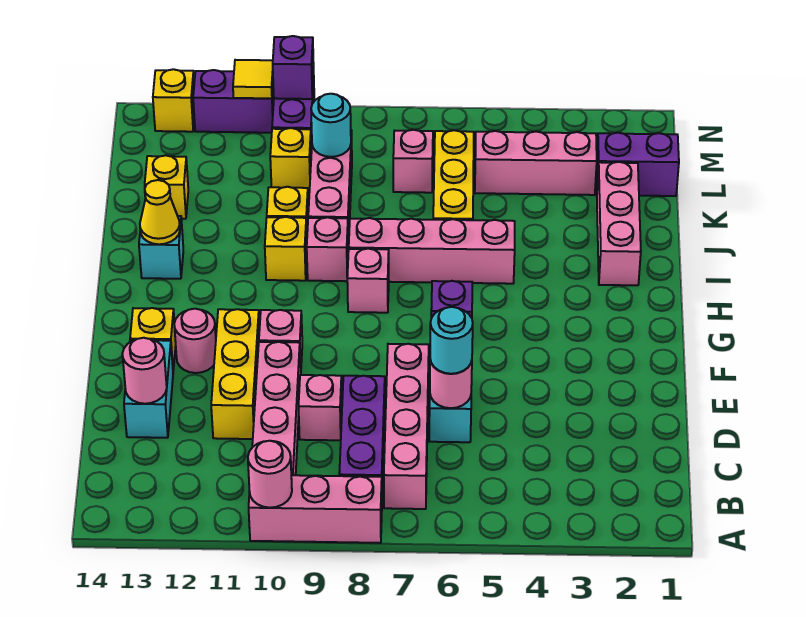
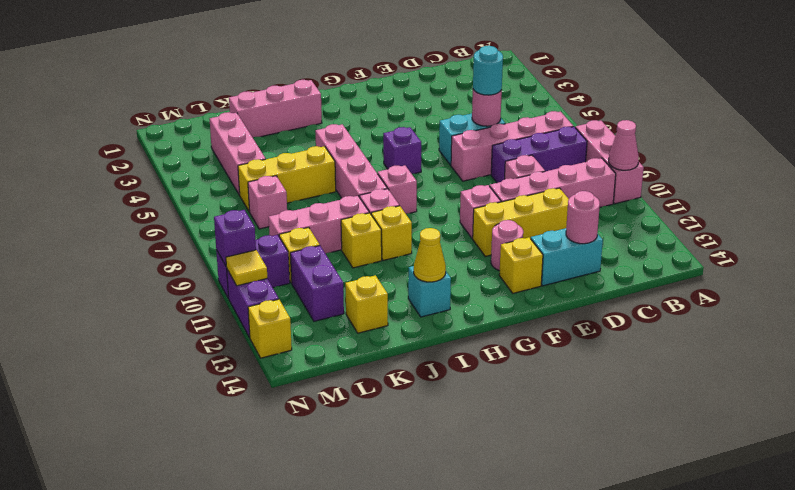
pink round brick A10 level 2 -> pink cone A10 level 2
purple brick L1:L2 level 1 -> purple brick L11:L12 level 1
cyan round brick L9 level 2 -> none

